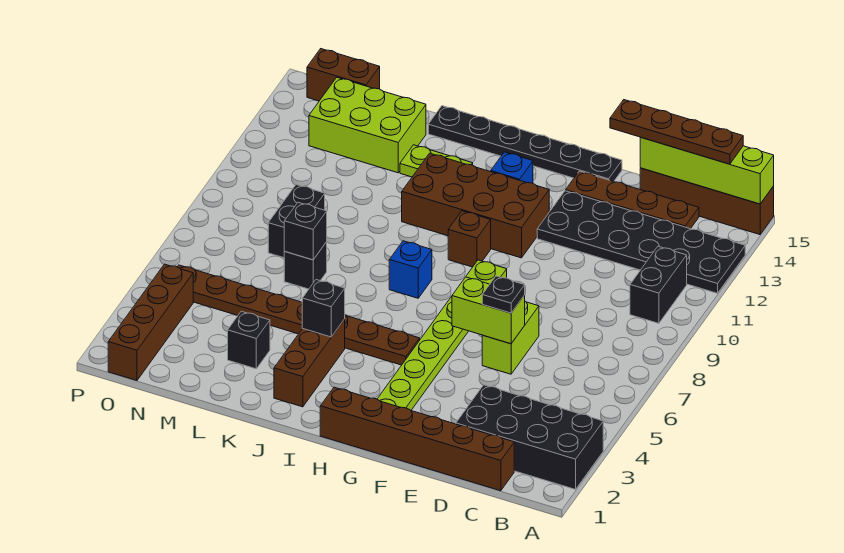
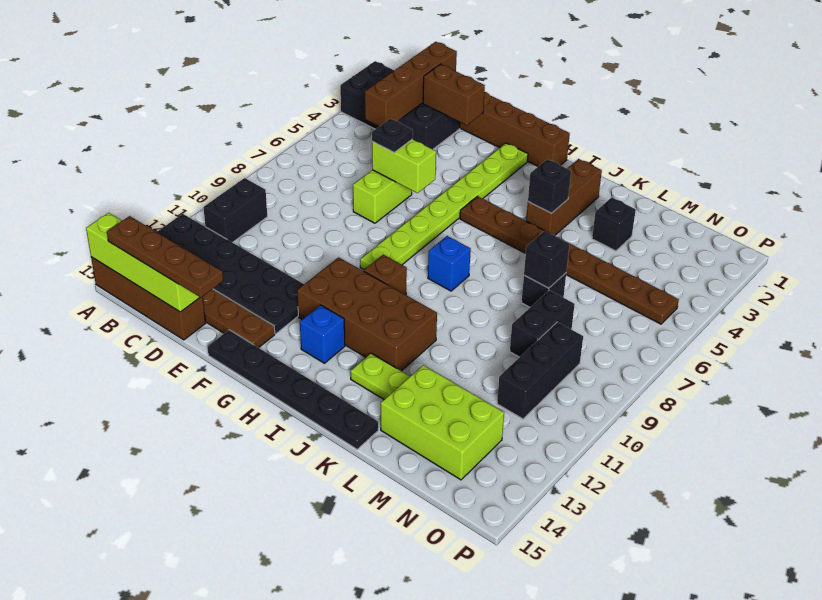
none -> black brick N9:N11 level 1
brown brick N15:O15 level 1 -> brown brick D2:E2 level 2
brown brick O1:O4 level 1 -> brown brick C1:C4 level 2

